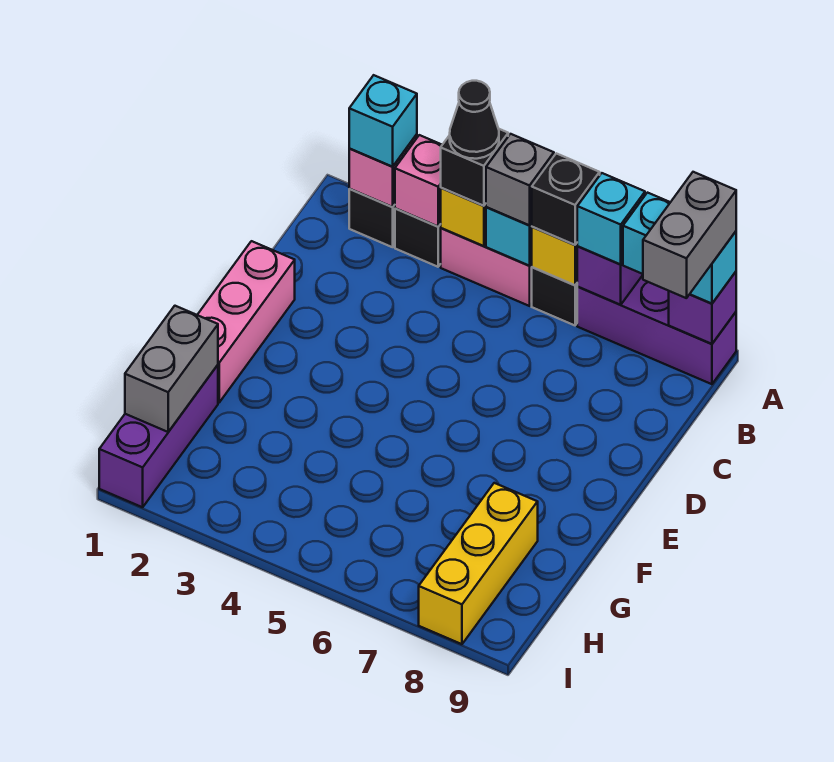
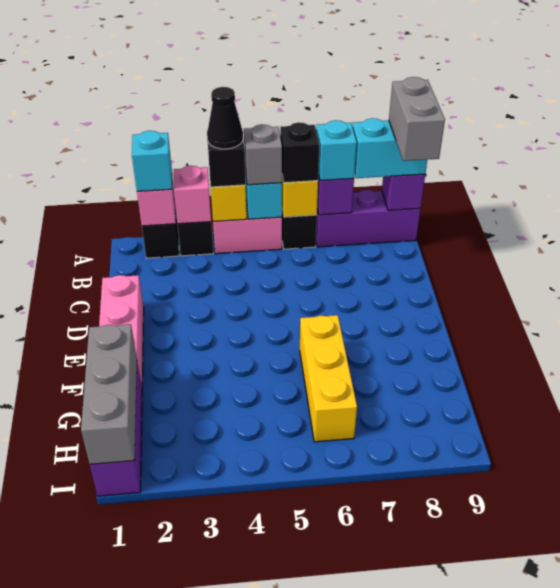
grey brick G1:H1 level 2 -> grey brick G1:I1 level 2
yellow brick G8:I8 level 1 -> yellow brick F6:H6 level 1

